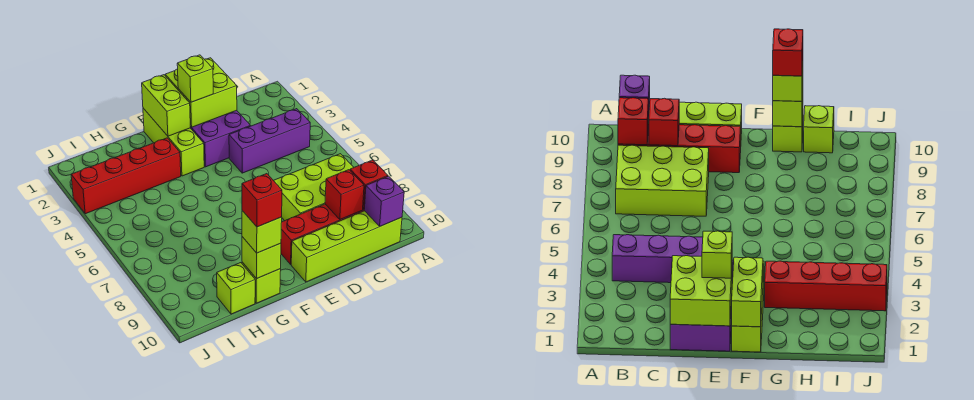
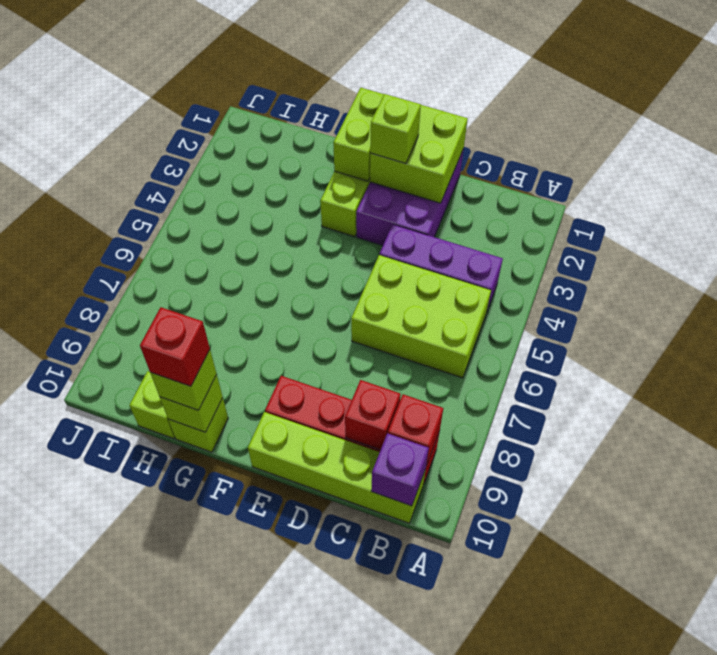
lime brick B7:D8 level 1 -> lime brick B5:D6 level 1
red brick G3:J3 level 1 -> none

